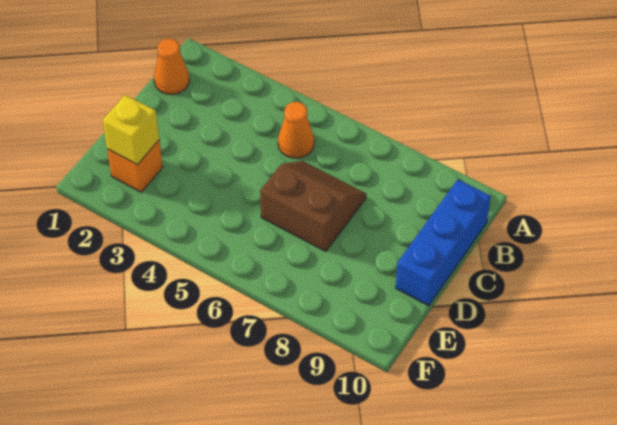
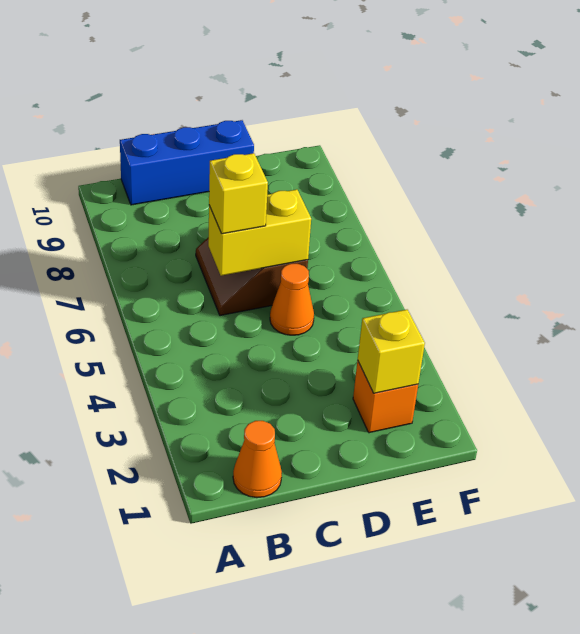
orange cone B5 level 1 -> orange cone D5 level 1
none -> yellow brick C6:D6 level 2
none -> yellow brick C6 level 3

